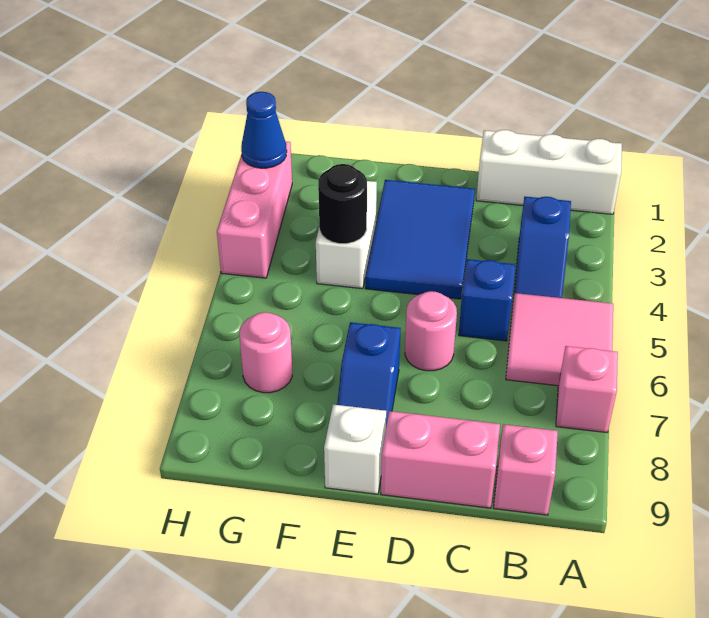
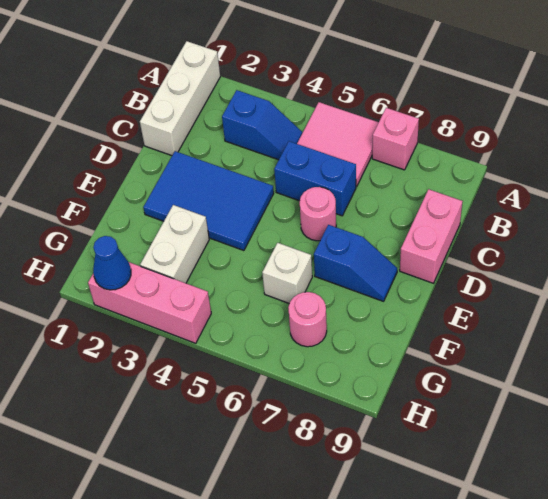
pink brick B9 level 1 -> none
blue brick C5 level 1 -> blue brick C5:C6 level 1
white brick E9 level 1 -> white brick F6 level 1
white brick F3:F4 level 1 -> white brick F3:G3 level 1
black round brick F4 level 2 -> none

